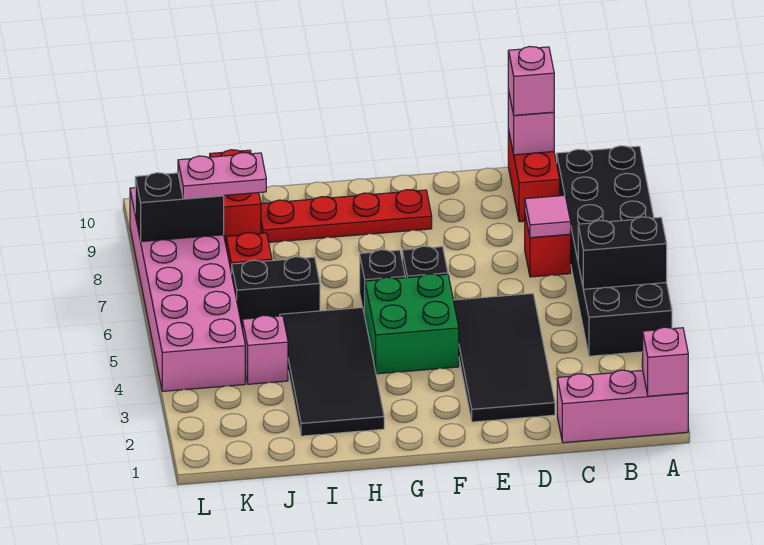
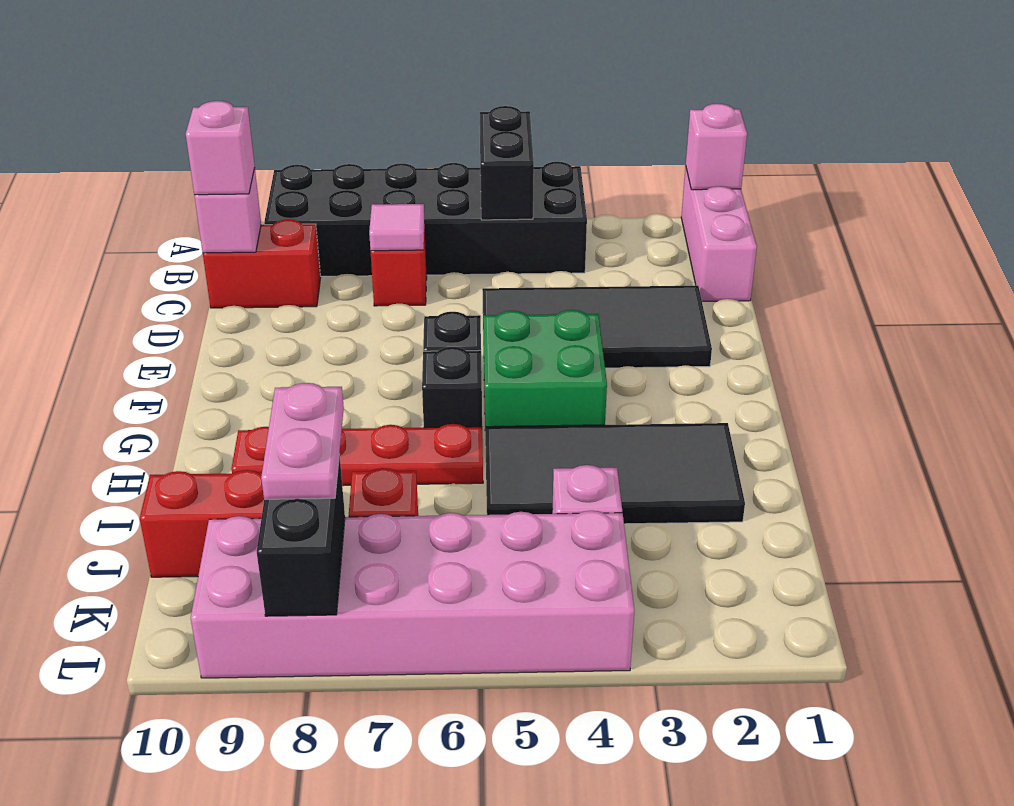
red plate F9:I9 level 1 -> red plate H6:H9 level 1
black brick I6:J6 level 1 -> none

